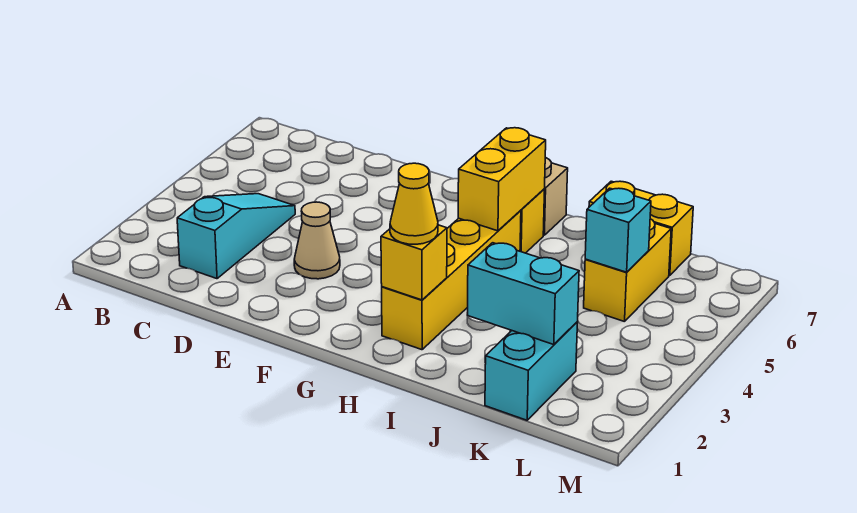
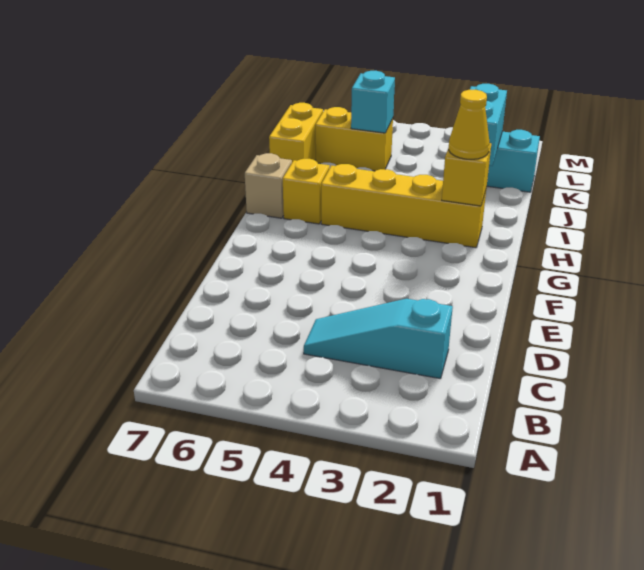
tan cone E3 level 1 -> none
yellow brick H5:H6 level 2 -> none

